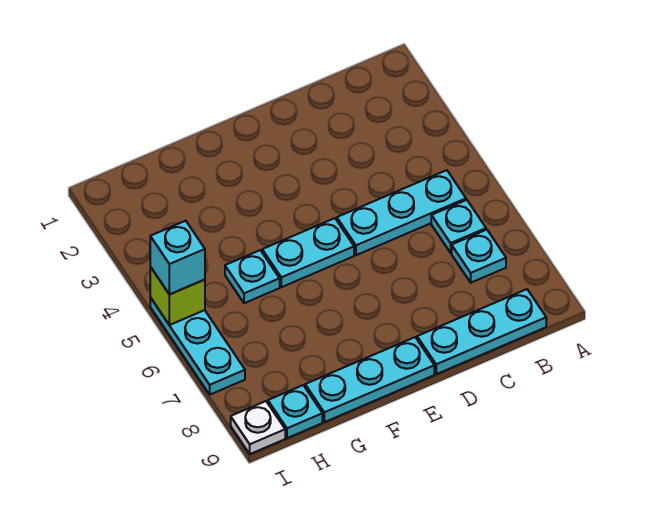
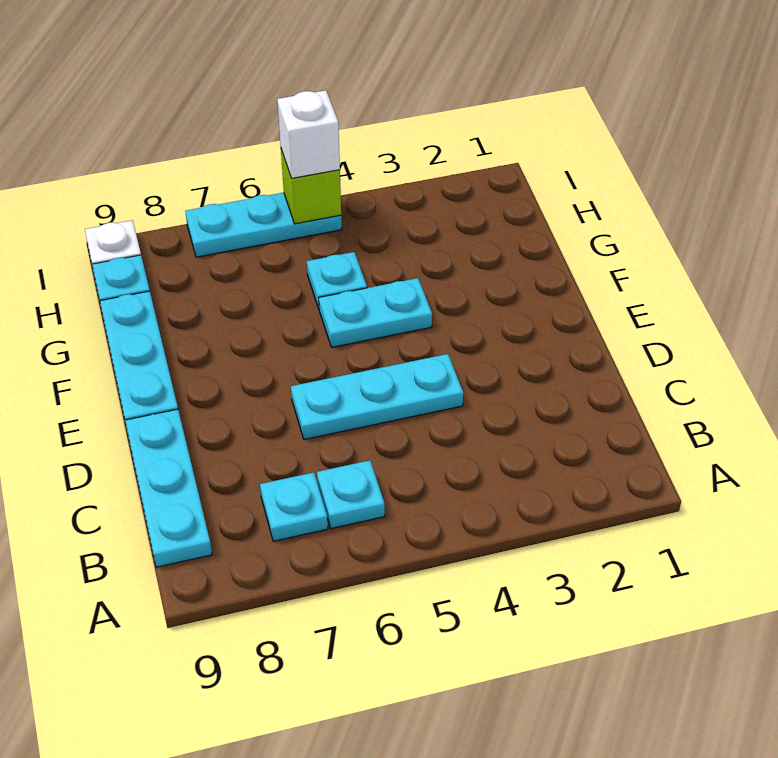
cyan plate B5:D5 level 1 -> cyan plate D4:D6 level 1
cyan plate E5:F5 level 1 -> cyan plate F4:F5 level 1
cyan brick I5 level 3 -> white brick I5 level 3

